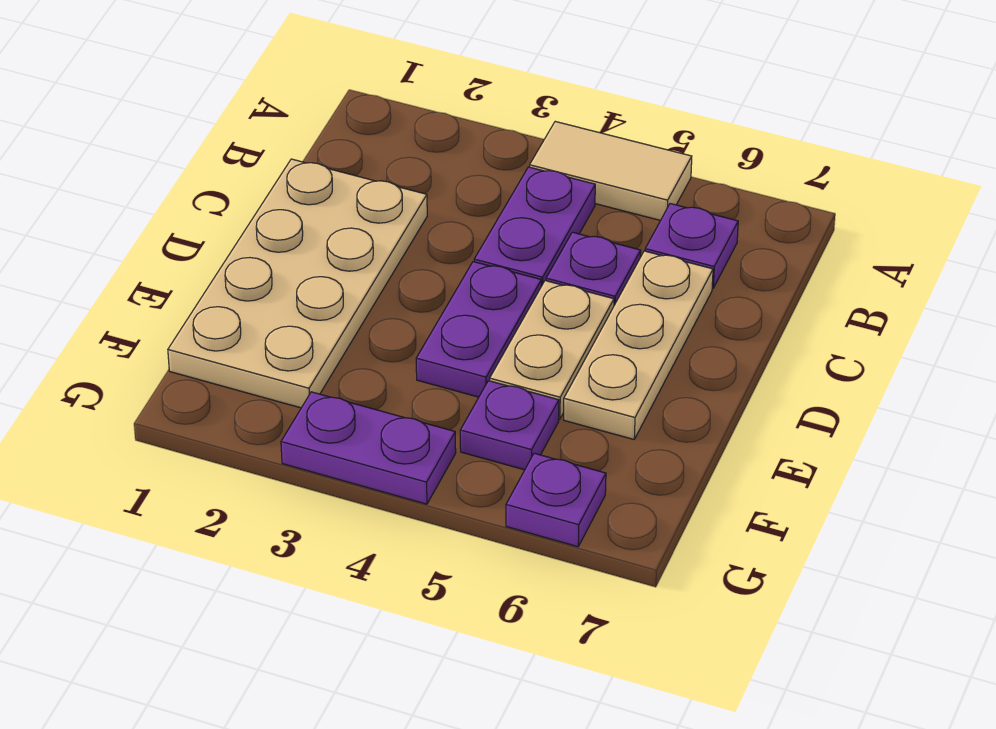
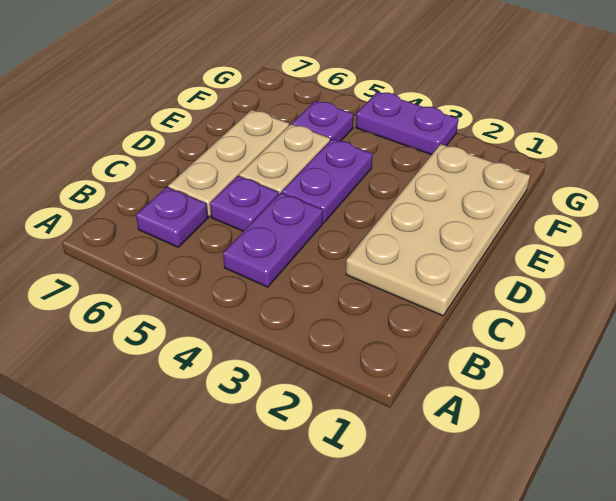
tan tile A4:A5 level 1 -> none
purple plate G6 level 1 -> none

